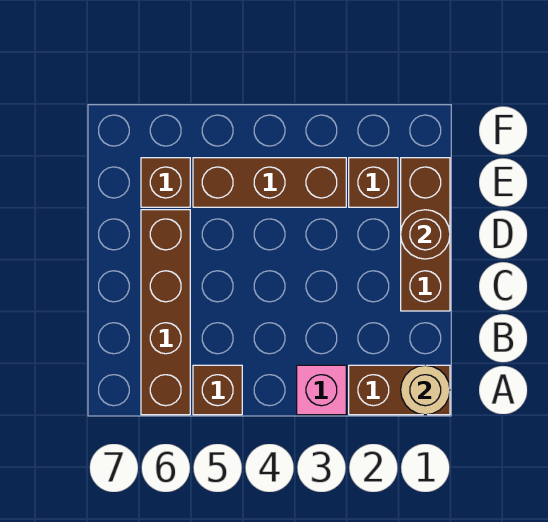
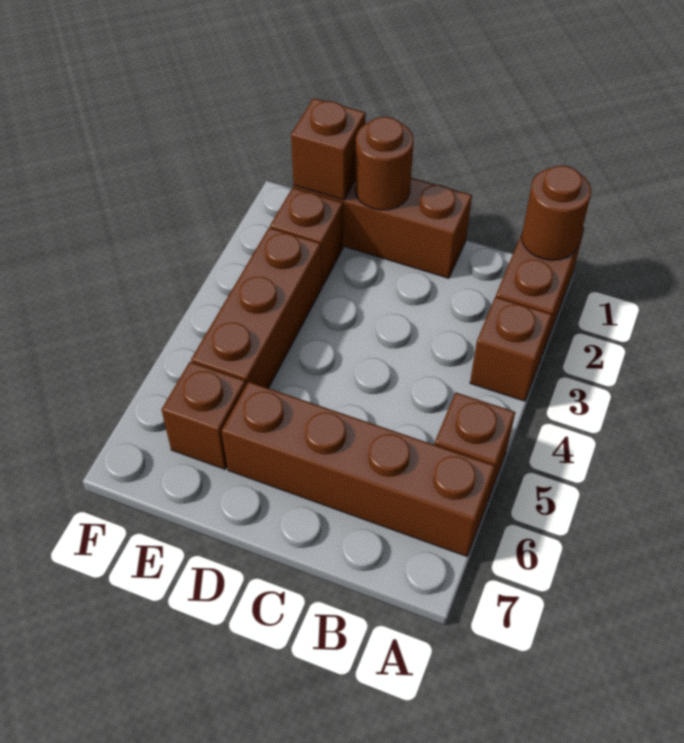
tan round brick A1 level 2 -> brown round brick A1 level 2
pink brick A3 level 1 -> brown brick A3 level 1
none -> brown brick E1 level 2

